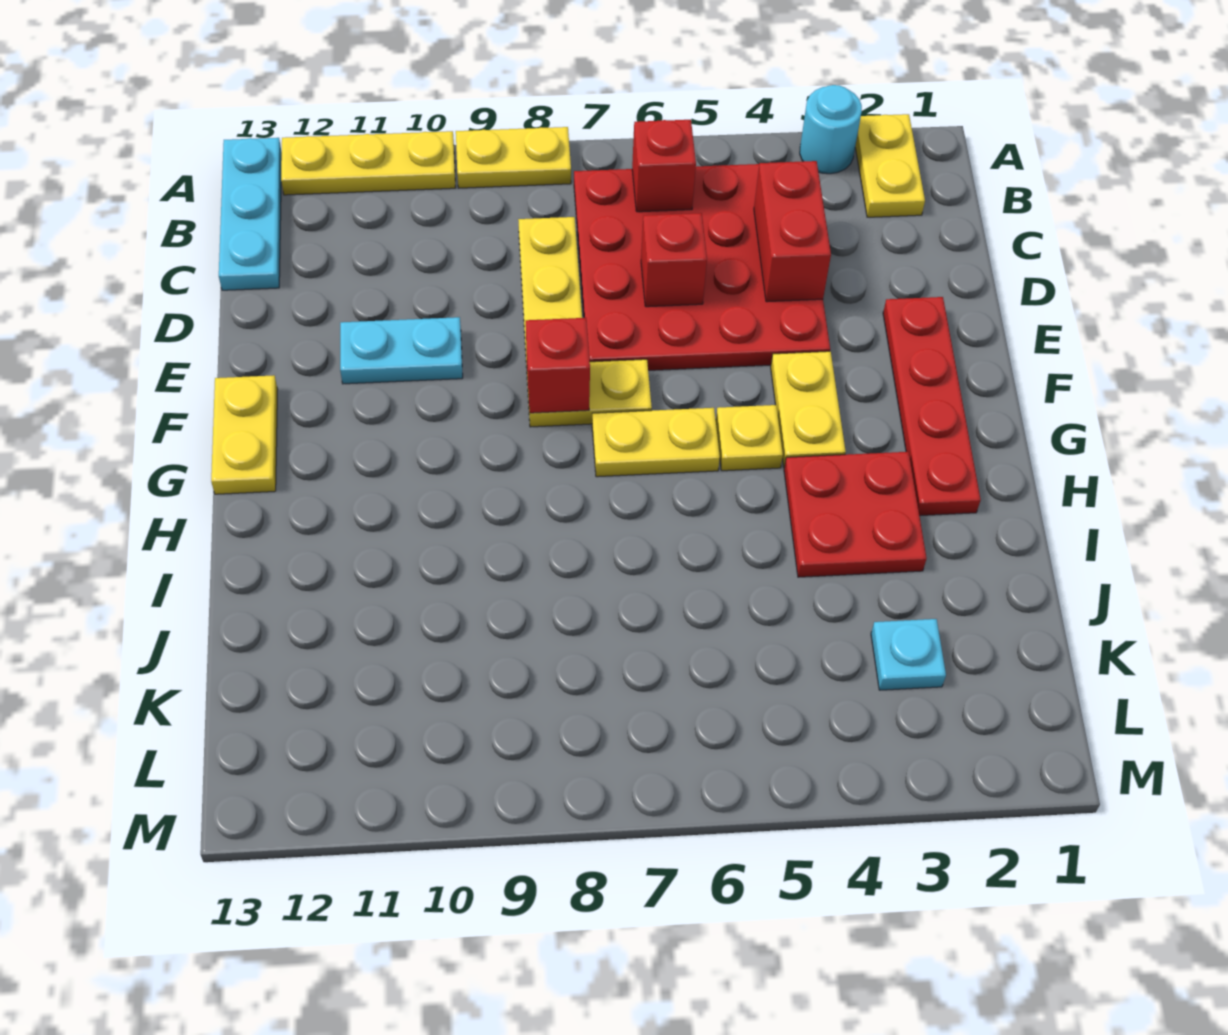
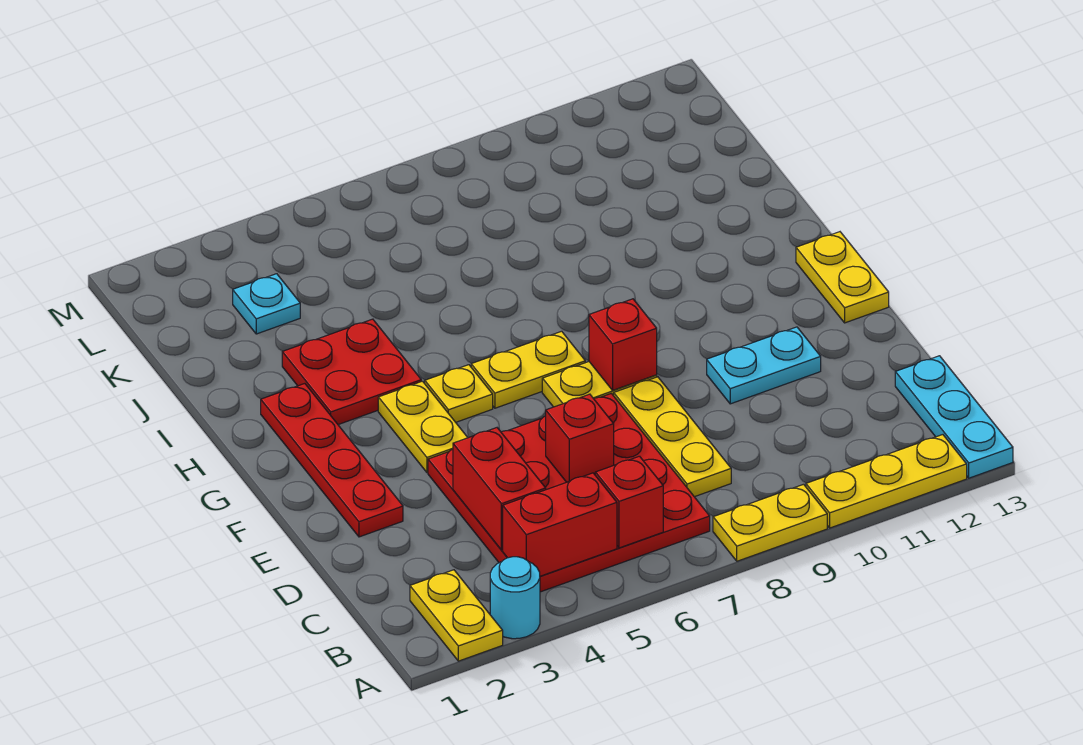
none -> red brick B4:B5 level 2

